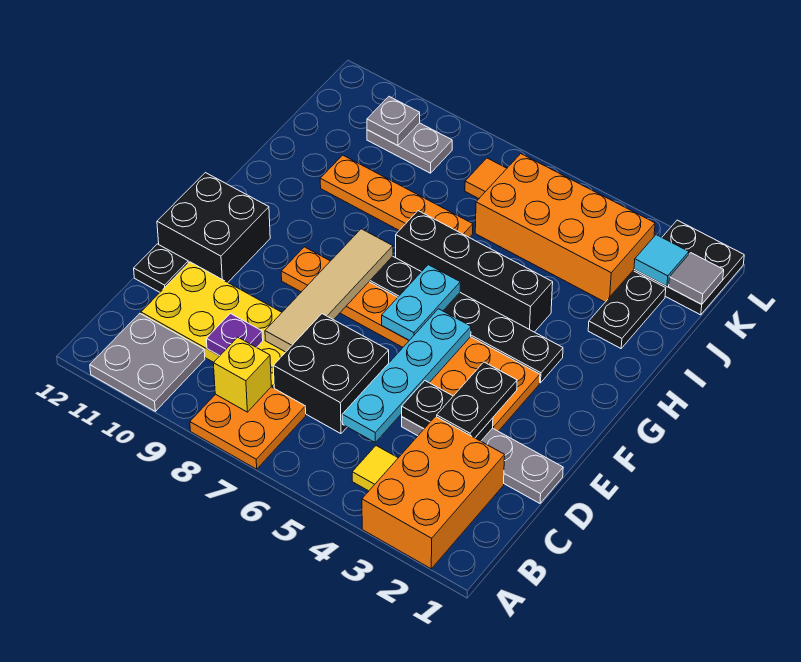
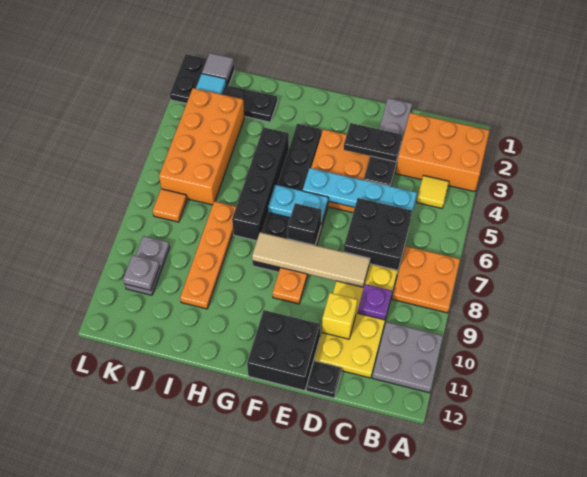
yellow brick B8 level 2 -> yellow brick D10 level 2
none -> black brick F7 level 2

